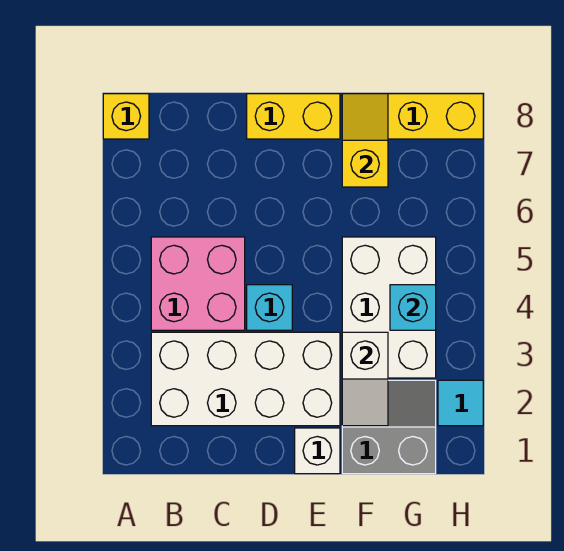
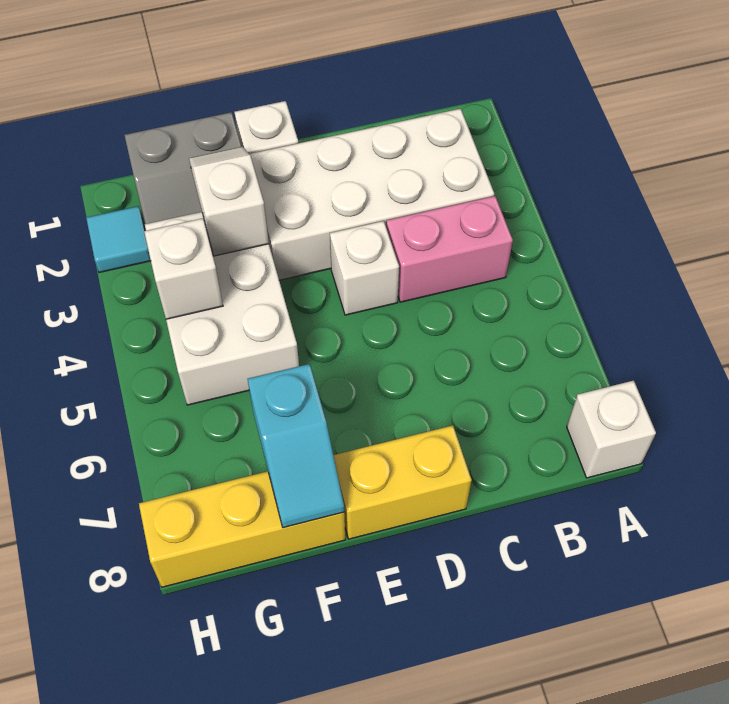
yellow brick A8 level 1 -> white brick A8 level 1
pink brick B4:C5 level 1 -> pink brick B4:C4 level 1
cyan brick D4 level 1 -> white brick D4 level 1
yellow slope F7:F8 level 2 top 7 -> cyan slope F7:F8 level 2 top 7
cyan brick G4 level 2 -> white brick G4 level 2

